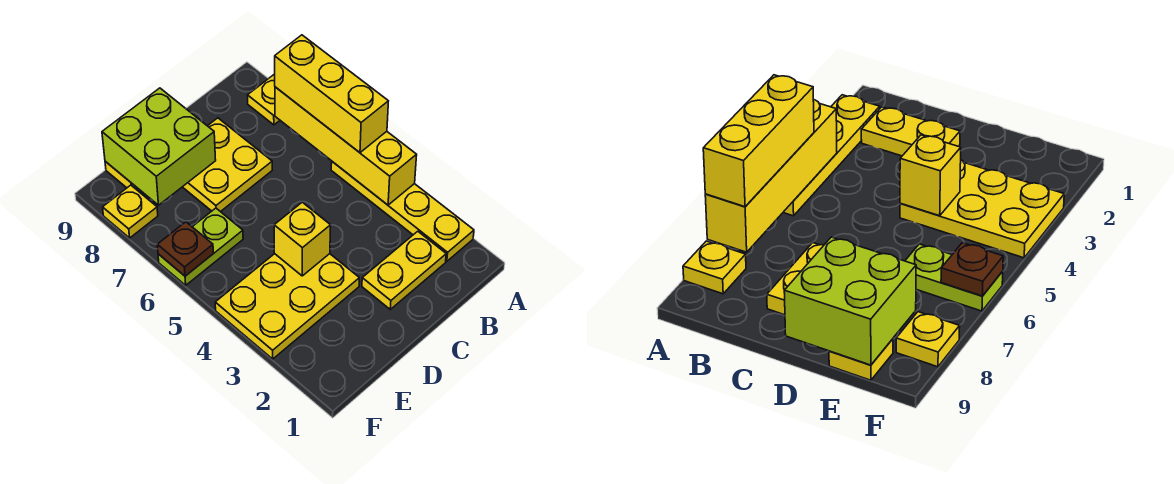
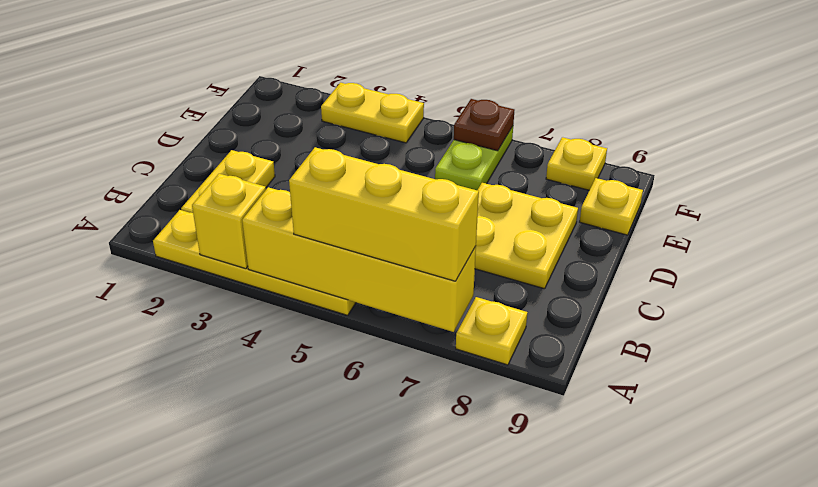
yellow plate D3:F4 level 1 -> yellow plate F3:F4 level 1
yellow brick D4 level 2 -> yellow brick A3 level 2
lime brick D8:E9 level 2 -> none

